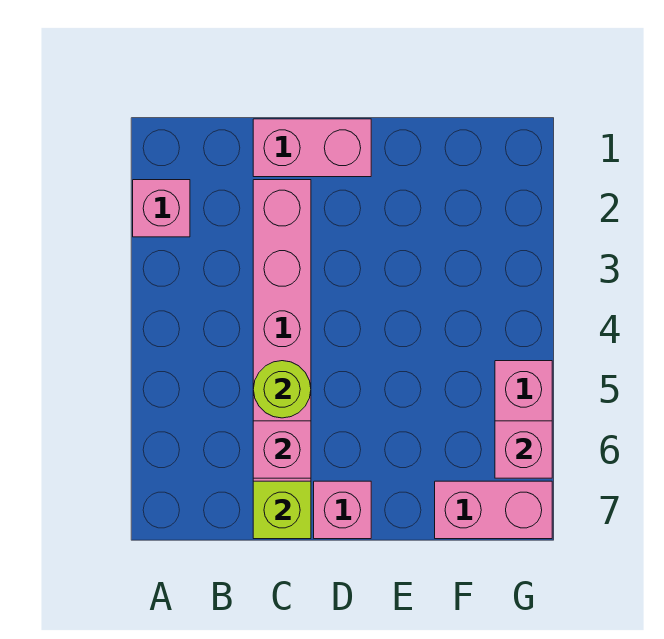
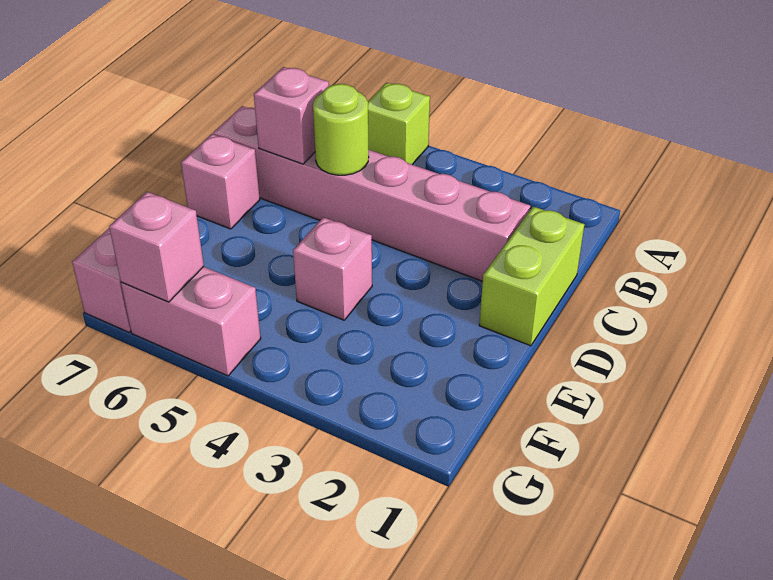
pink brick A2 level 1 -> pink brick E4 level 1
pink brick C1:D1 level 1 -> lime brick C1:D1 level 1
lime brick C7 level 2 -> lime brick A5 level 1

